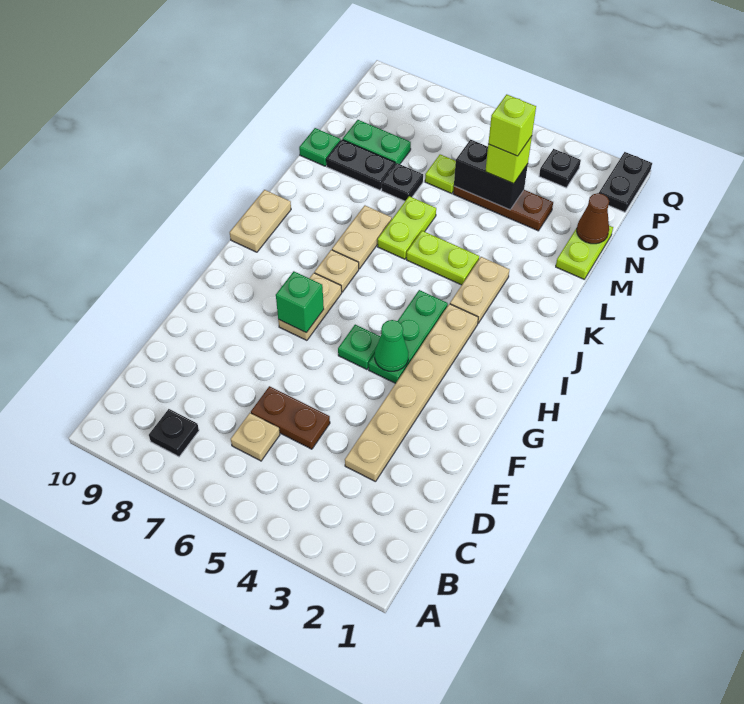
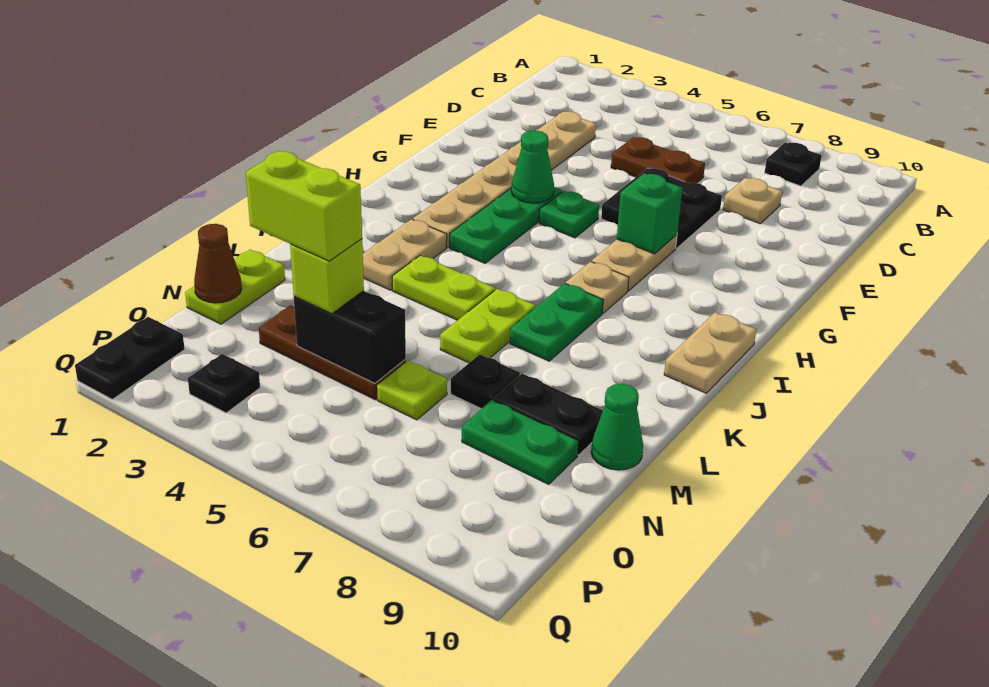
tan plate C6 level 1 -> tan plate D8 level 1
none -> black plate E6:F7 level 1
tan plate J7:K7 level 1 -> green plate J7:K7 level 1
green plate M10 level 1 -> green cone M10 level 1
lime brick N4 level 4 -> lime brick N3:N4 level 4

